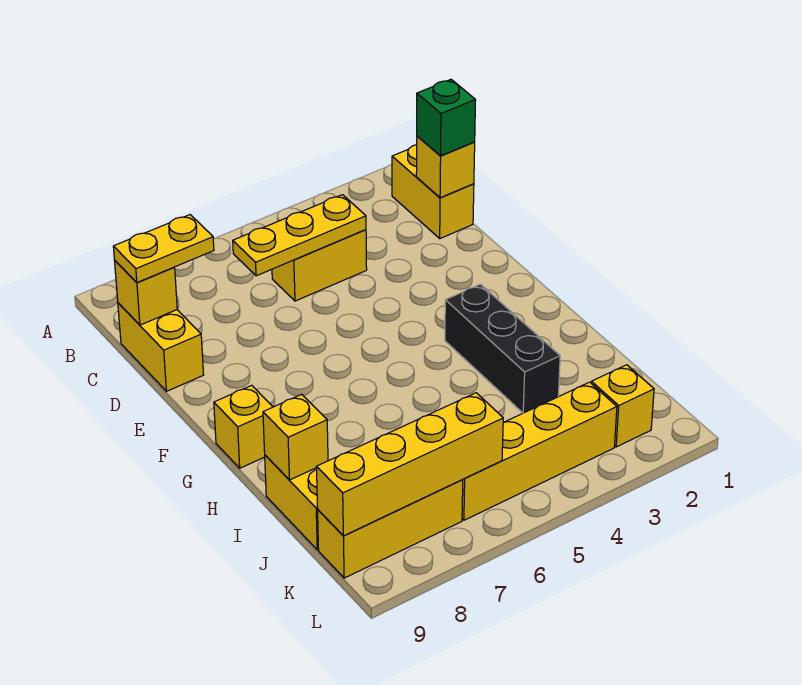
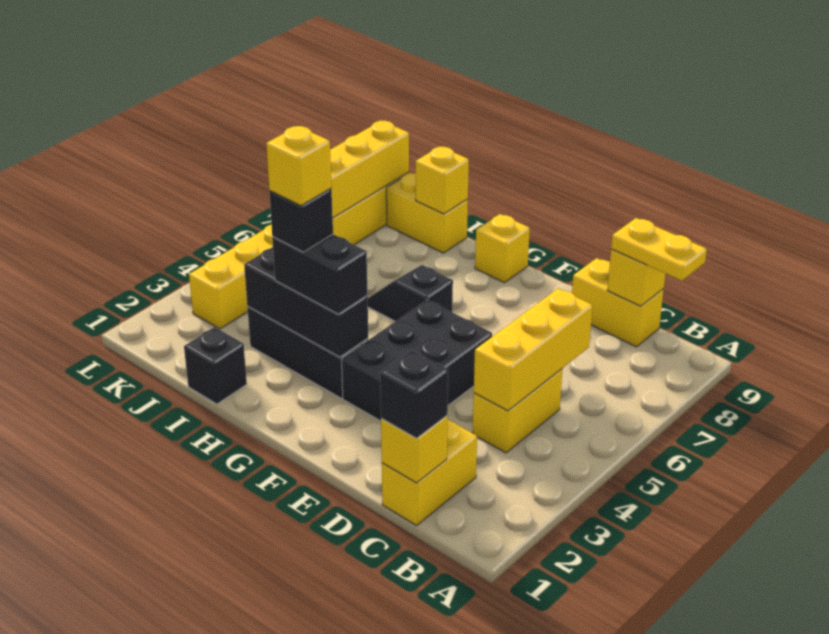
yellow brick B1:C1 level 1 -> yellow brick C1:C2 level 1
green brick C1 level 3 -> black brick C1 level 3
yellow plate C4:C6 level 2 -> yellow brick C4:C6 level 2
yellow plate C8:C9 level 3 -> yellow plate B9:C9 level 3
none -> black brick E3:F5 level 1
none -> black brick G3:I3 level 2
none -> black brick G3:H3 level 3
none -> black slope G6:H6 level 1 top G
none -> black brick H3 level 4
none -> black brick I1 level 1
yellow brick K2 level 1 -> yellow brick H3 level 5

